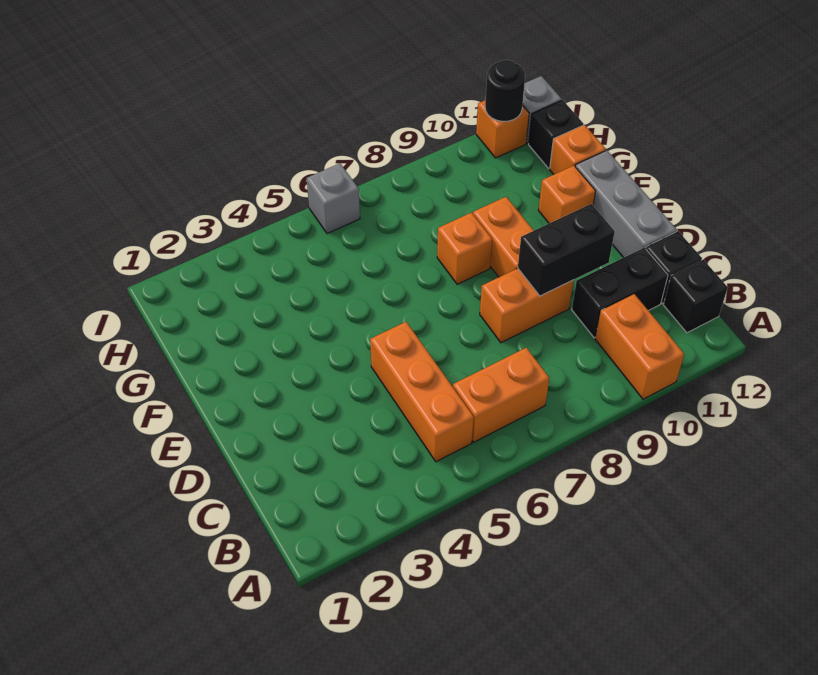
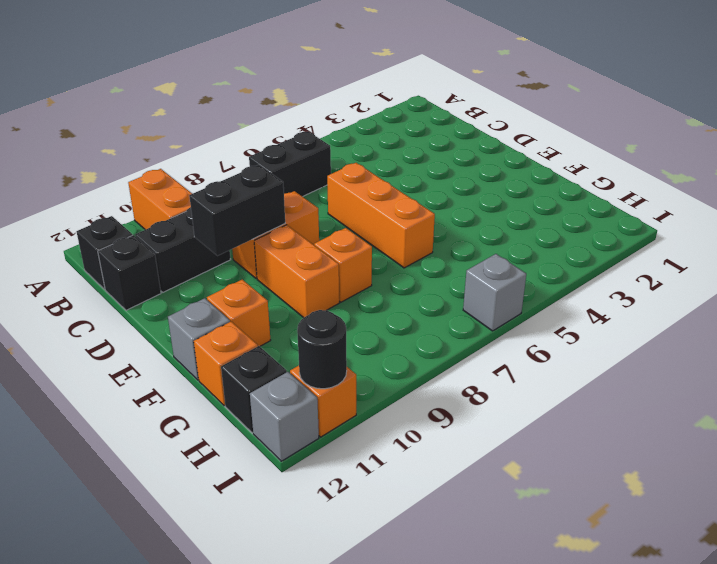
orange brick B5:D5 level 1 -> orange brick D6:F6 level 1
orange brick B6:B7 level 1 -> black brick B6:B7 level 1
grey brick D12:F12 level 1 -> grey brick F12 level 1

